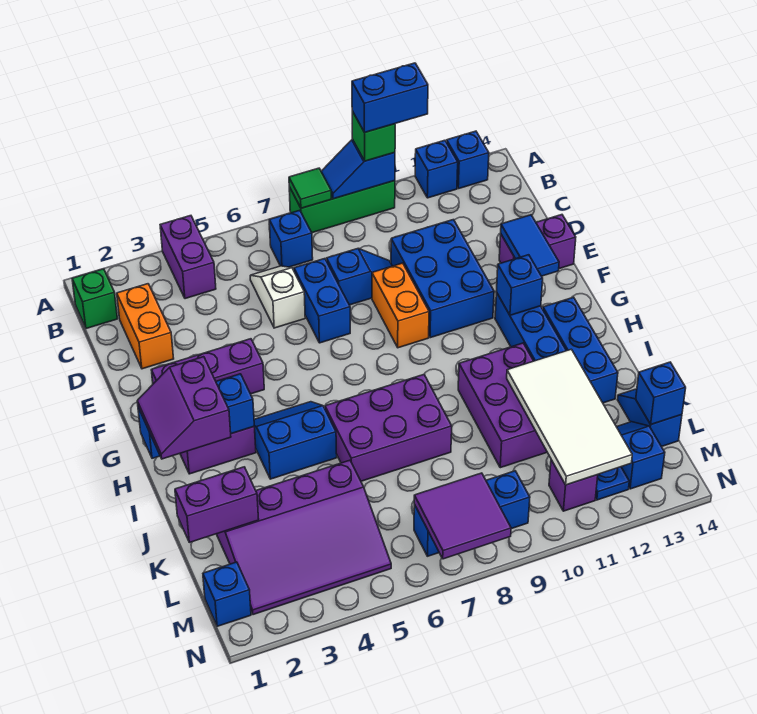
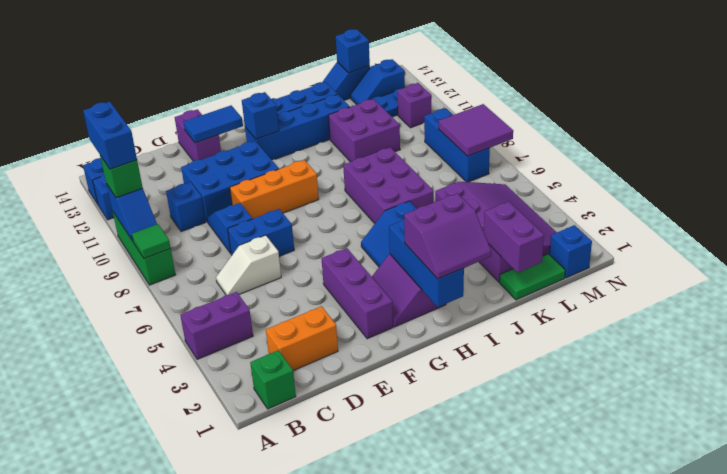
blue brick B7 level 1 -> blue brick C10 level 1
orange brick E9:F9 level 1 -> orange brick E9:G9 level 1
purple brick I10:K11 level 1 -> purple brick J10:K11 level 1
white tile J11:M12 level 2 -> none
none -> green tile K1:L1 level 1

